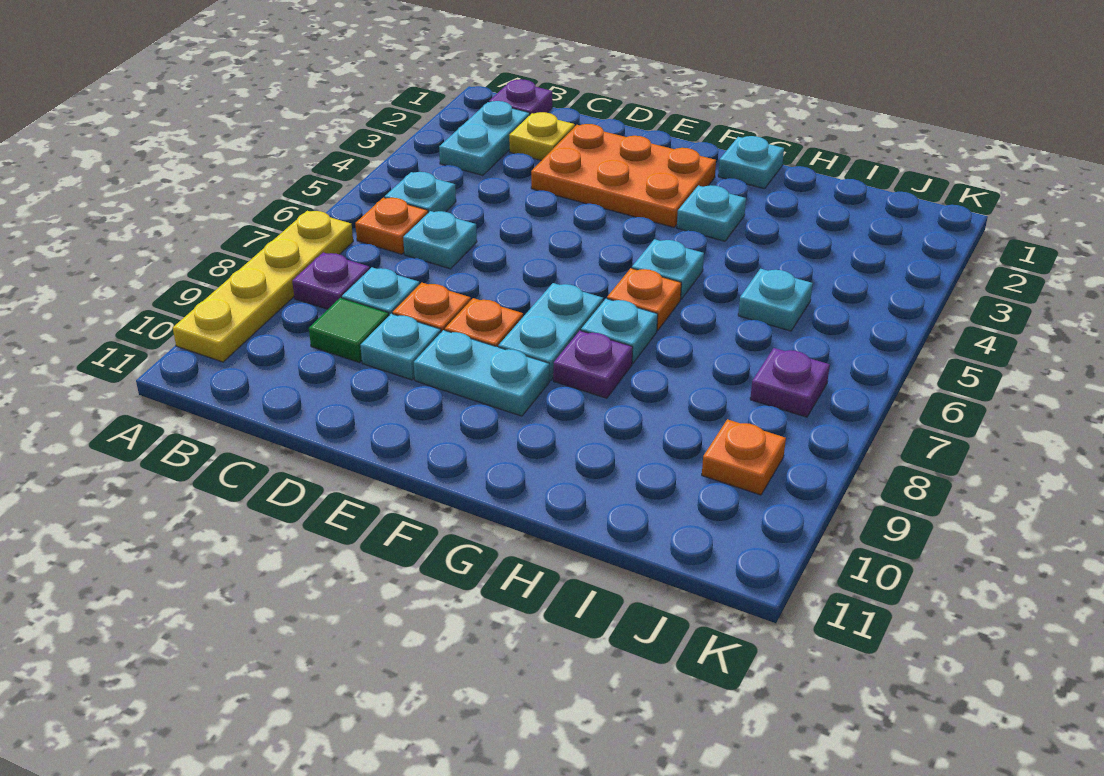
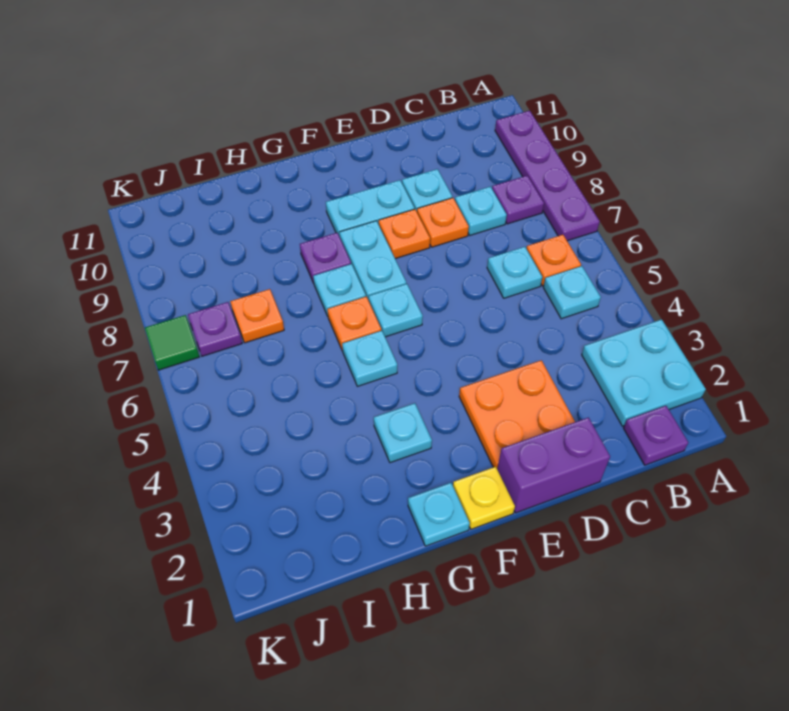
yellow plate A7:A10 level 1 -> purple plate A7:A10 level 1
cyan plate B2:B3 level 1 -> cyan plate A2:B3 level 1
yellow plate C2 level 1 -> yellow plate F1 level 1
green tile C9 level 1 -> green tile K7 level 1
none -> purple brick D1:E1 level 1
orange plate D2:F3 level 1 -> orange plate D2:E3 level 1
cyan plate I5 level 1 -> cyan plate F6 level 1
orange plate J9 level 1 -> orange plate I7 level 1

